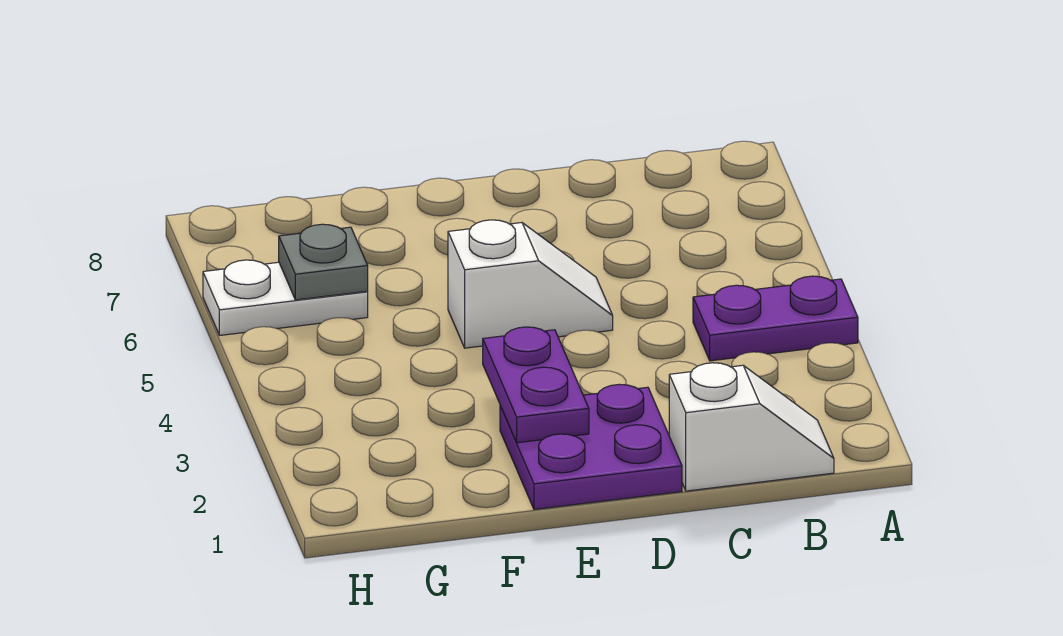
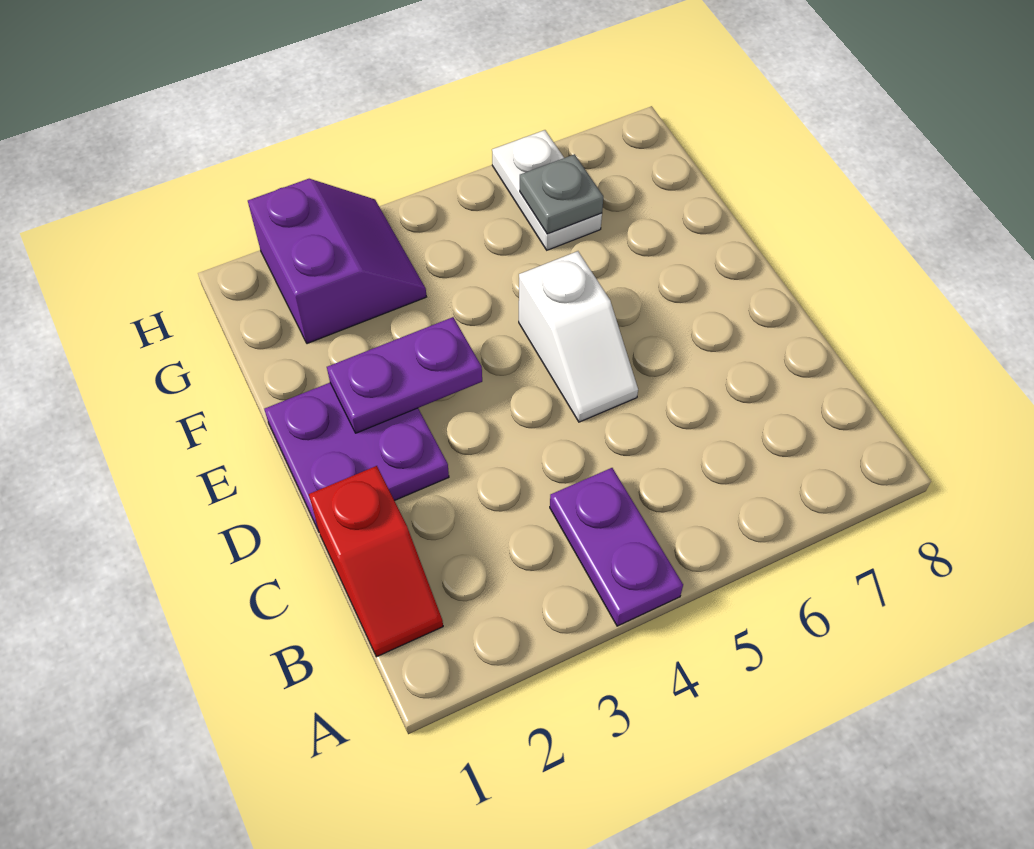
white slope B1:C1 level 1 top C -> red slope B1:C1 level 1 top C
none -> purple slope G2:H3 level 1 top 2

